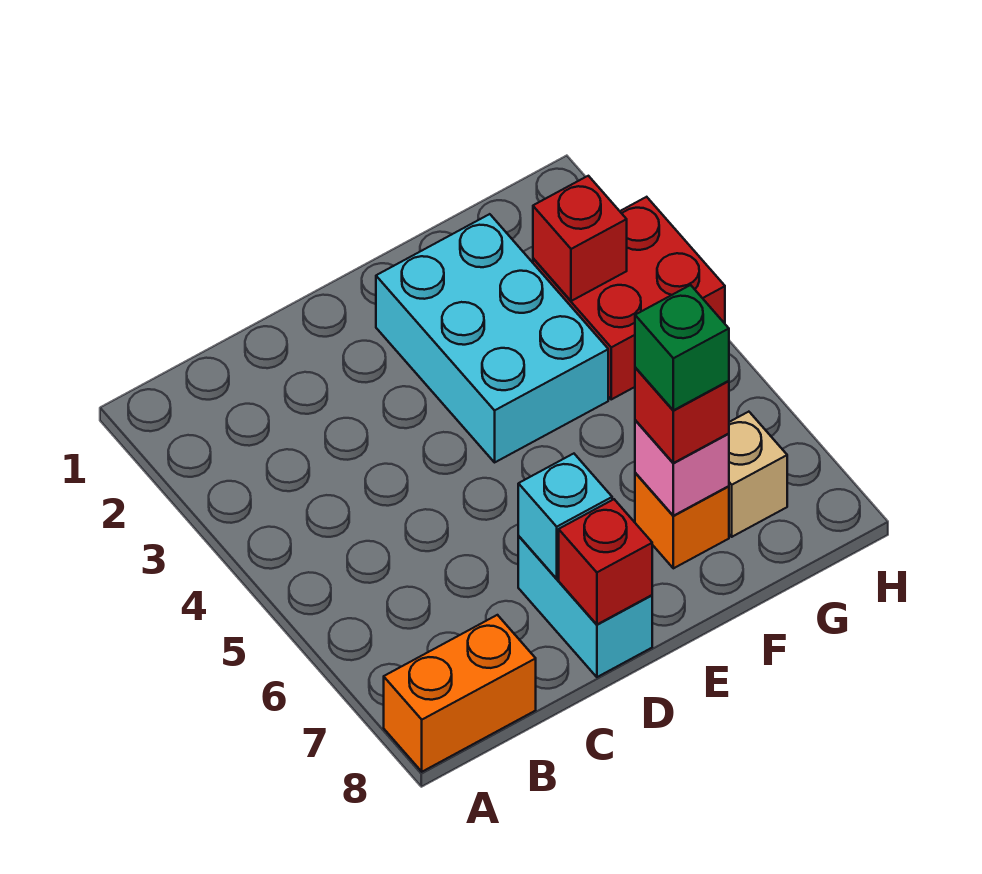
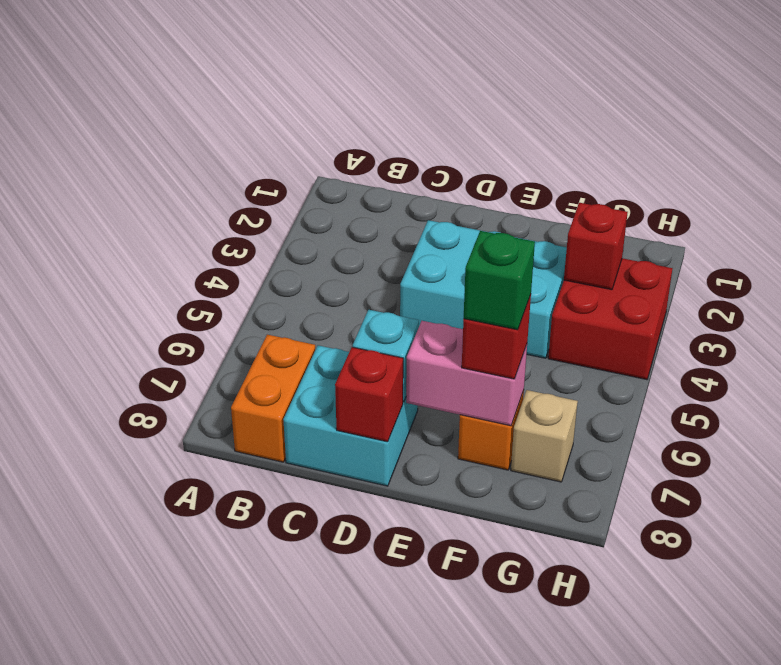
orange brick A8:B8 level 1 -> orange brick B7:B8 level 1
cyan brick D7:D8 level 1 -> cyan brick C7:D8 level 1
cyan brick E2:F4 level 1 -> cyan brick D3:F4 level 1
pink brick F7 level 2 -> pink brick E7:F7 level 2

